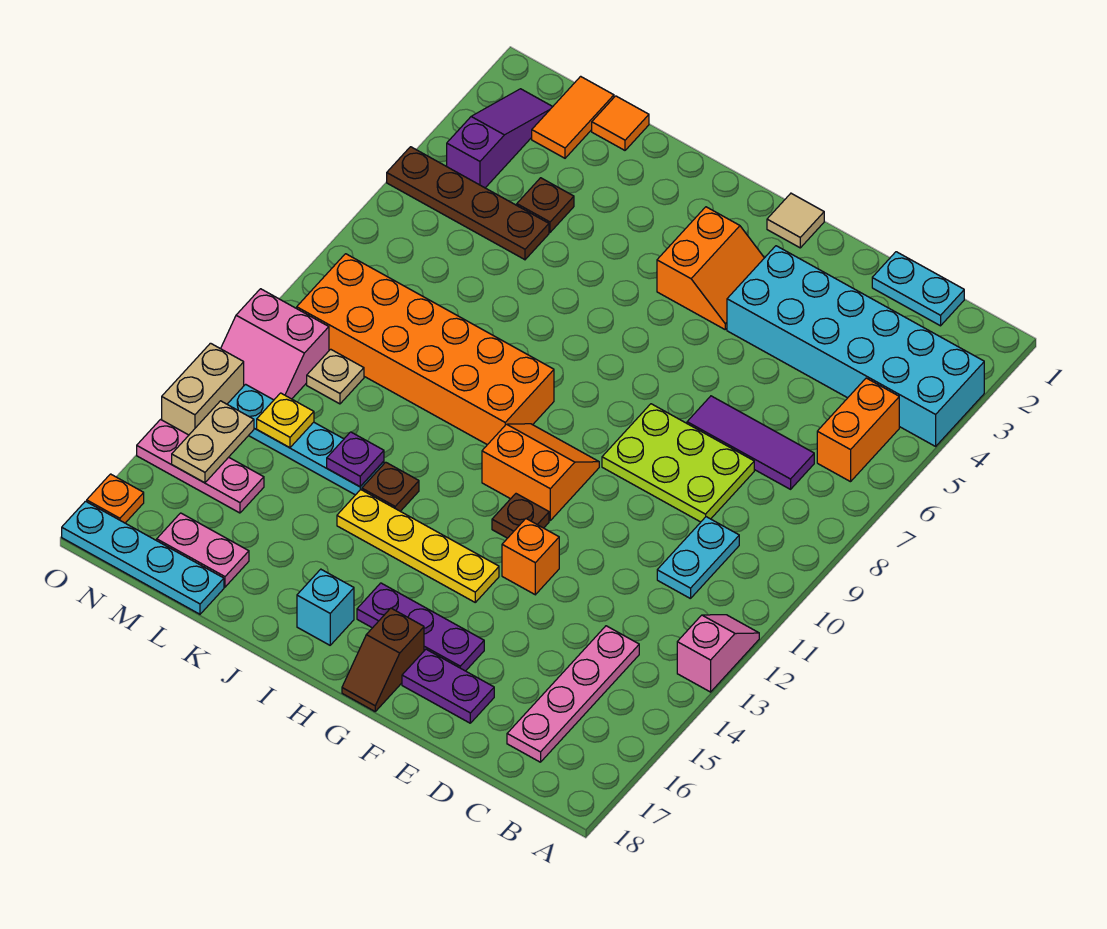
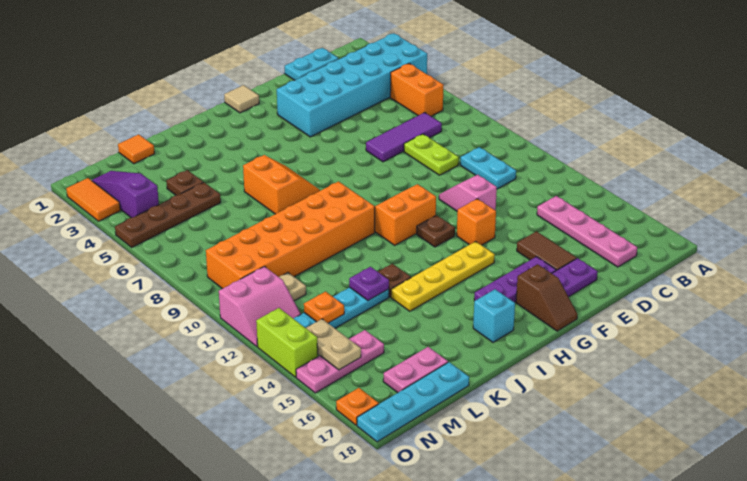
pink slope A12:A13 level 1 top 13 -> pink slope E11:E12 level 1 top 12
lime plate D8:F9 level 1 -> lime plate D8:D9 level 1
none -> brown tile E15:E16 level 1
orange slope G3:H4 level 1 top H -> orange slope I6:J7 level 1 top J
orange tile M1:M2 level 1 -> orange tile O2:O3 level 1
yellow plate M13 level 2 -> orange plate M13 level 2
tan brick O13:O14 level 1 -> lime brick O13:O14 level 1

